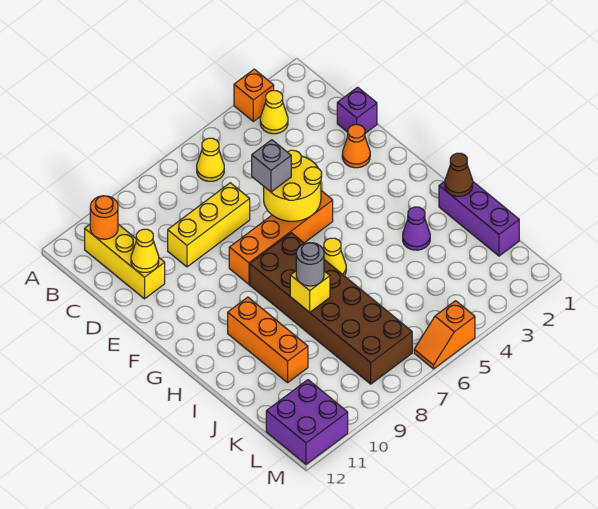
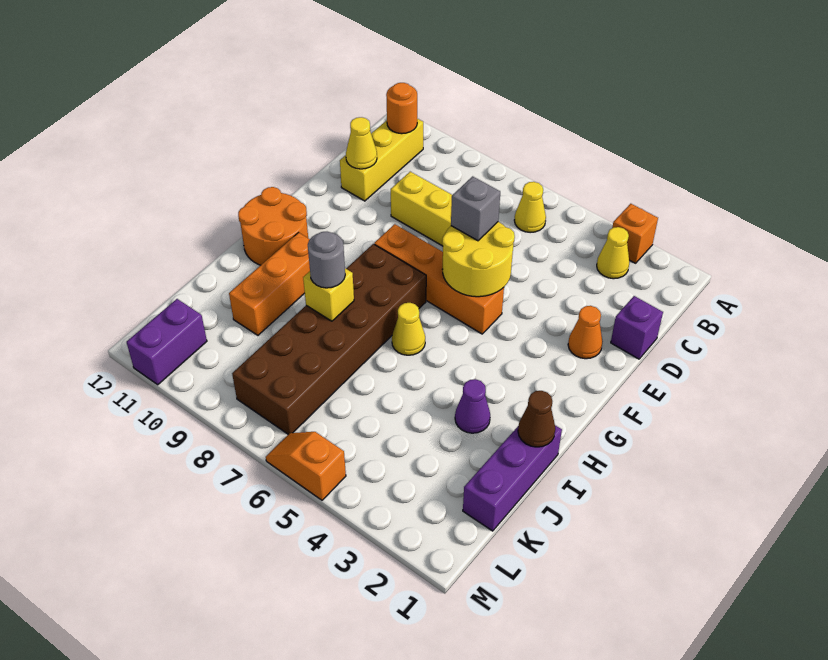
none -> orange round brick G11:H12 level 1
purple brick L11:M12 level 1 -> purple brick L11:M11 level 1

